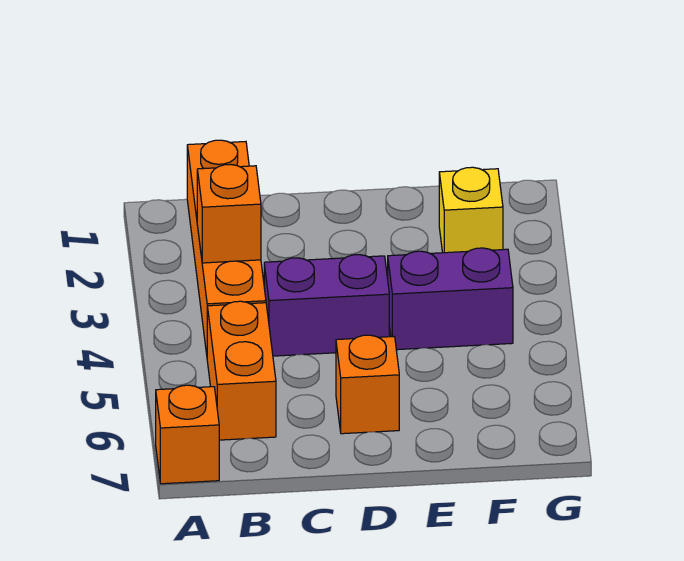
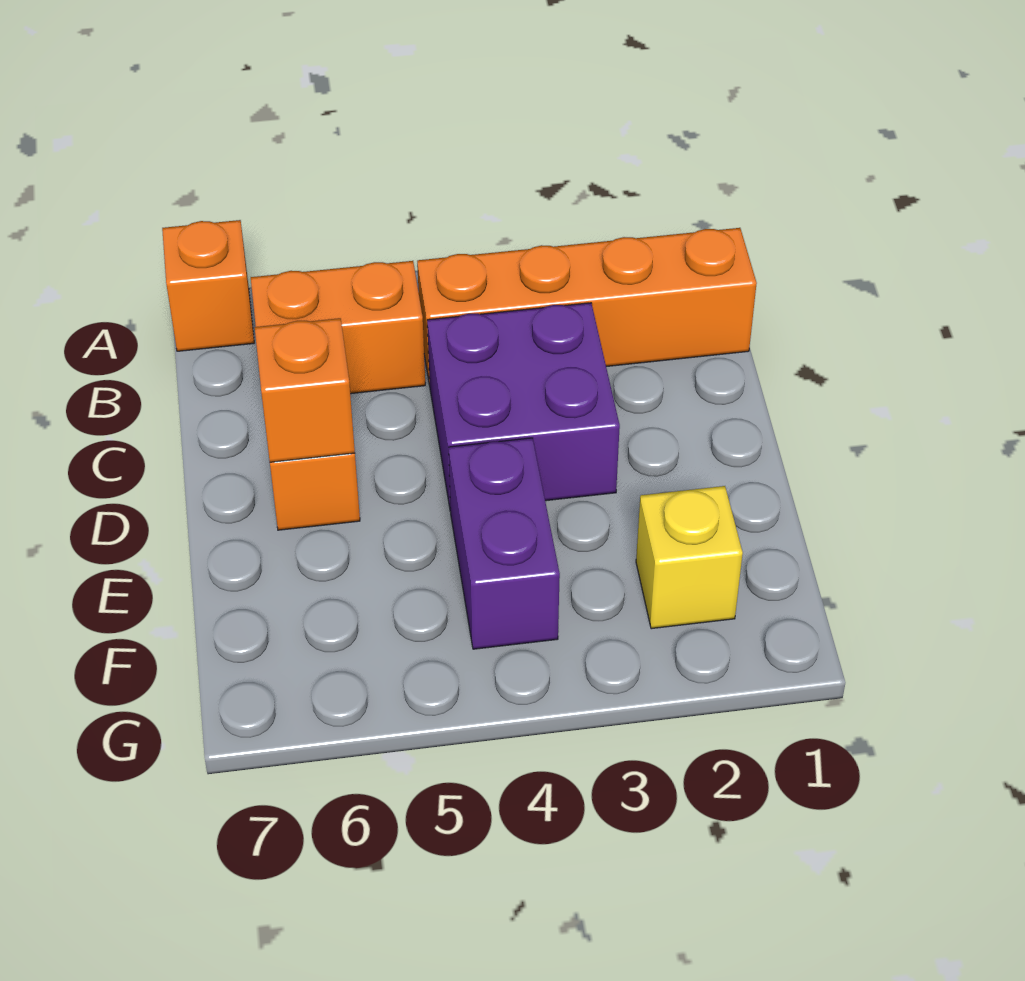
orange brick B3 level 2 -> orange brick D6 level 2
purple brick C4:D4 level 1 -> purple brick C3:D4 level 1

